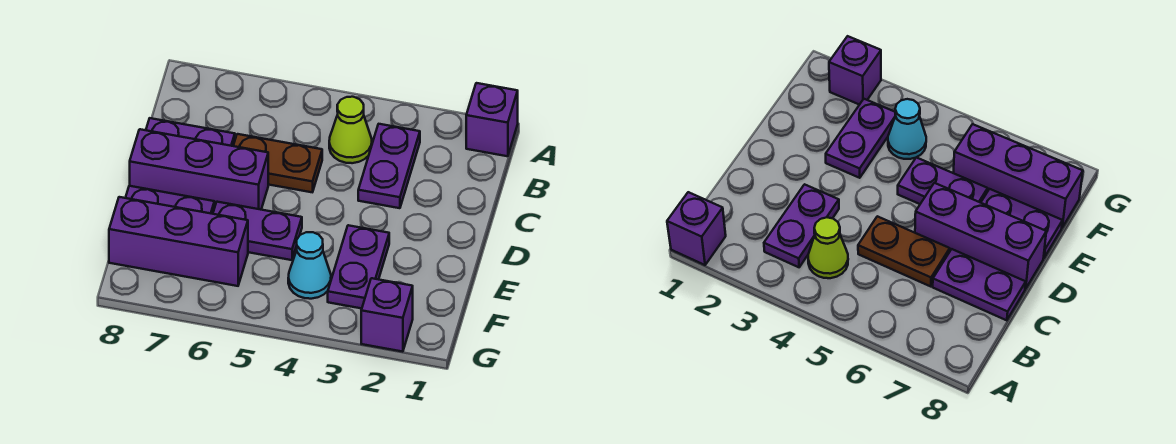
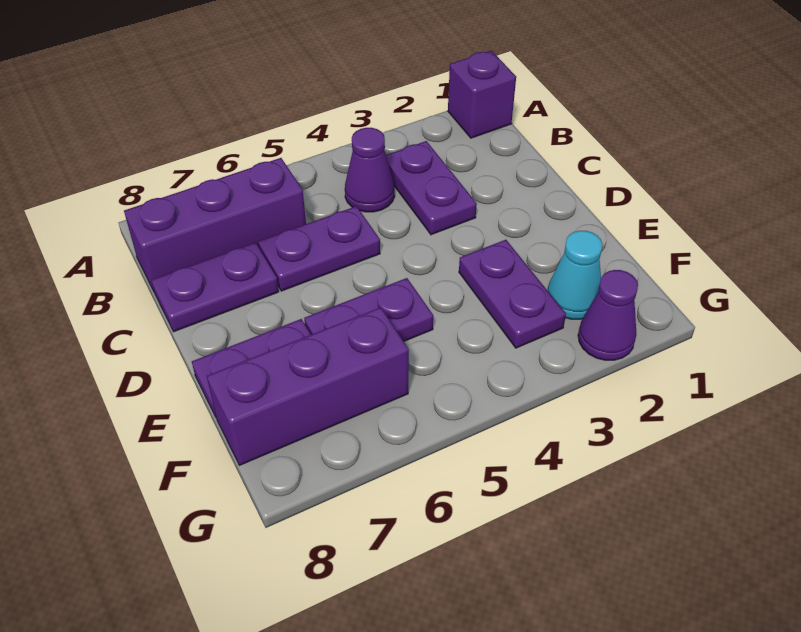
lime cone B4 level 1 -> purple cone B4 level 1
brown plate C5:C6 level 1 -> purple plate C5:C6 level 1
purple brick D6:D8 level 1 -> purple brick B6:B8 level 1
cyan cone F4 level 1 -> cyan cone F2 level 1
purple brick G2 level 1 -> purple cone G2 level 1

